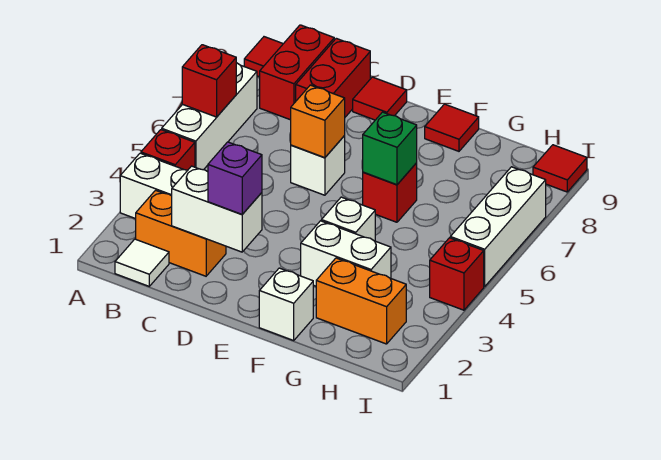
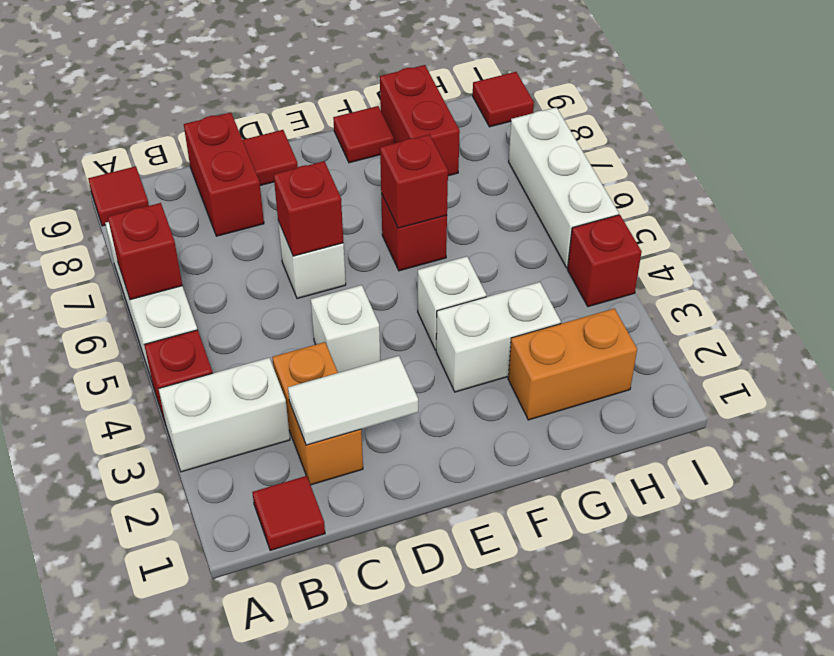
white tile B1 level 1 -> red tile B1 level 1
orange brick B2:C2 level 1 -> orange brick C2:C3 level 1
red brick B8:B9 level 1 -> red brick G8:G9 level 1
white brick C2:D2 level 2 -> white tile C2:D2 level 2
purple brick D2 level 3 -> none
orange brick D6 level 2 -> red brick D6 level 2
white brick F1 level 1 -> white brick D4 level 1
green brick F6 level 2 -> red brick F6 level 2

